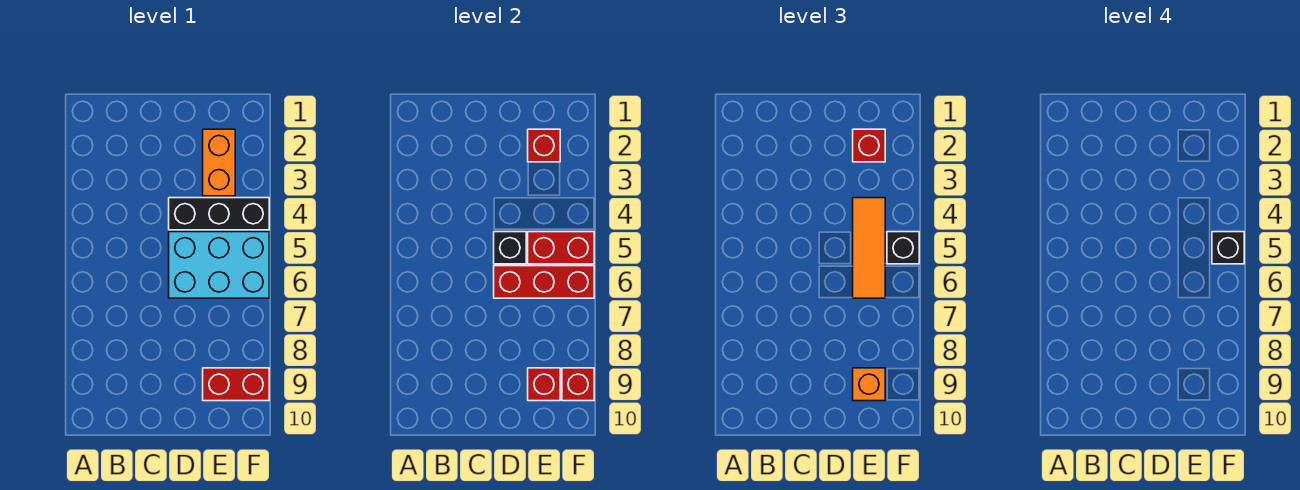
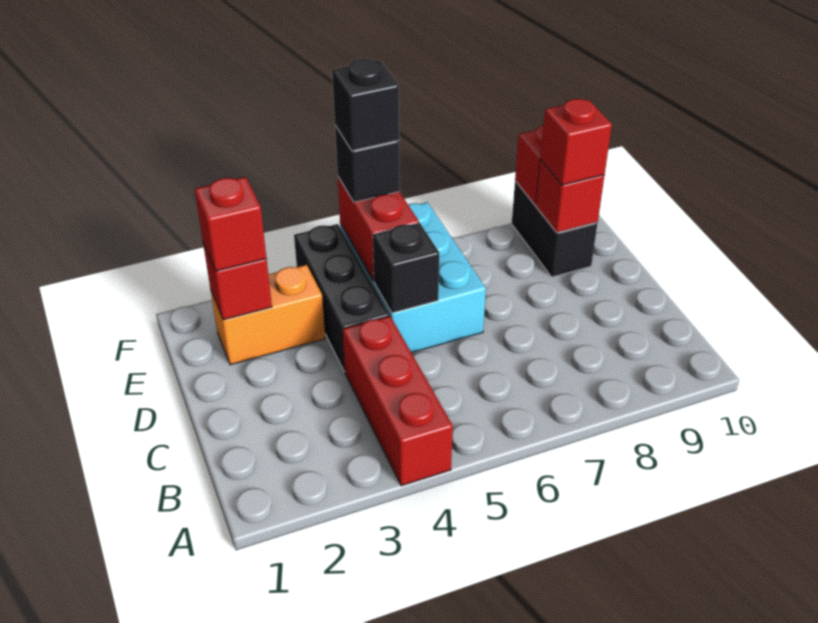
red brick D6:F6 level 2 -> red brick A4:C4 level 1
orange tile E4:E6 level 3 -> none
red brick E9:F9 level 1 -> black brick E9:F9 level 1
orange brick E9 level 3 -> red brick E9 level 3

